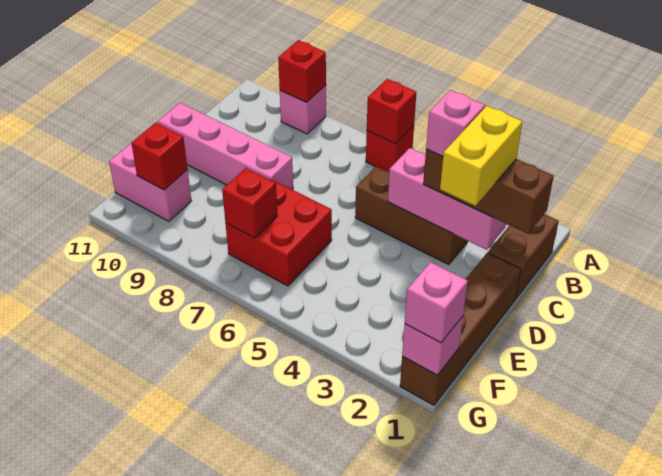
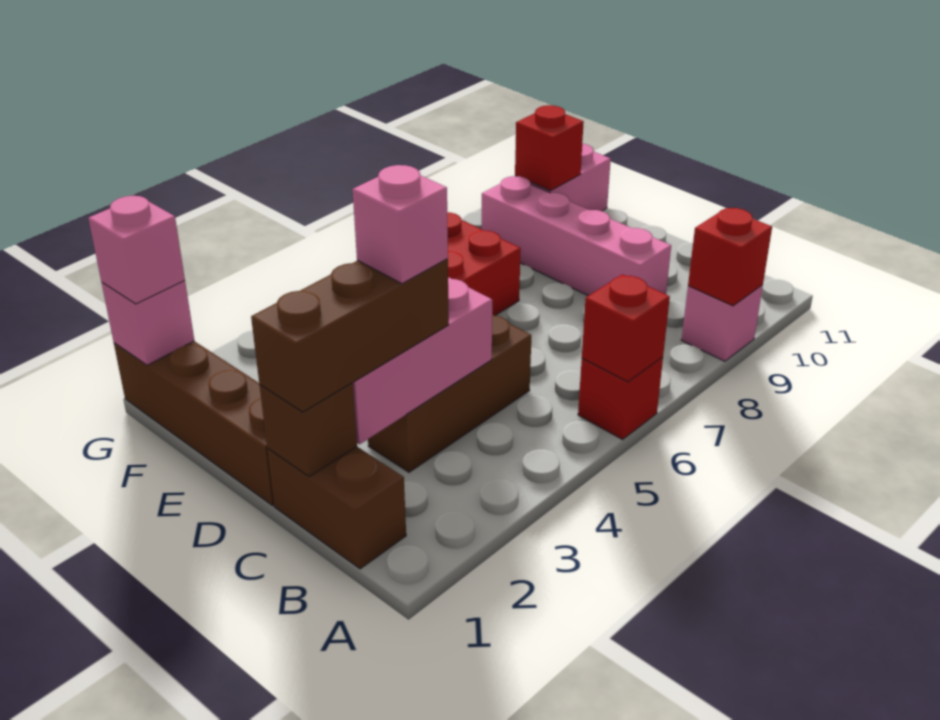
none -> brown brick C1 level 2
yellow brick C2:D2 level 4 -> none
pink brick D8:D11 level 1 -> pink brick C9:F9 level 1
red brick F7 level 2 -> none

